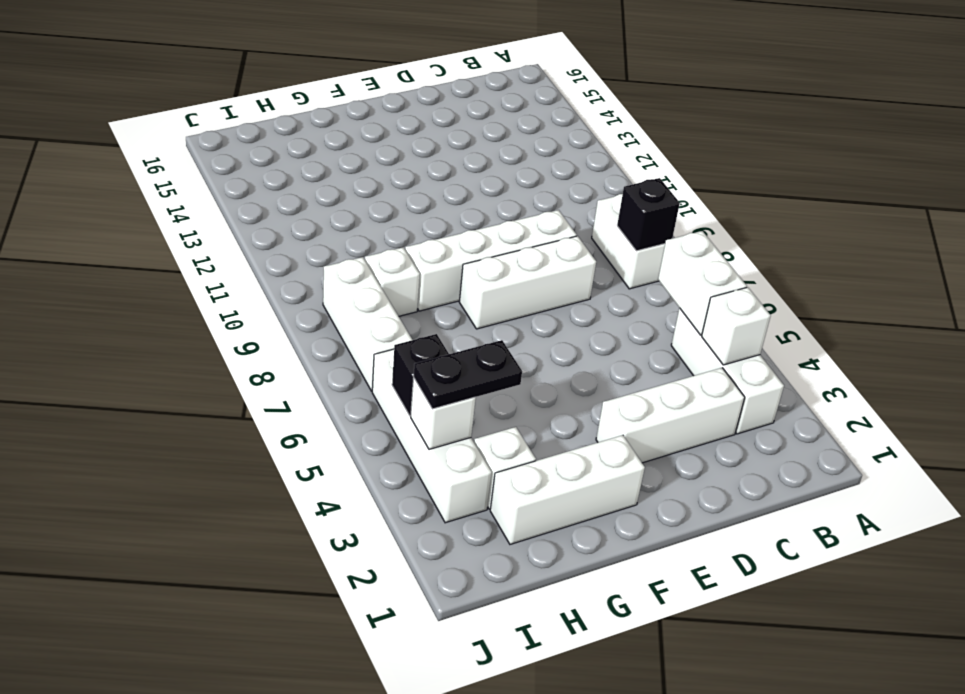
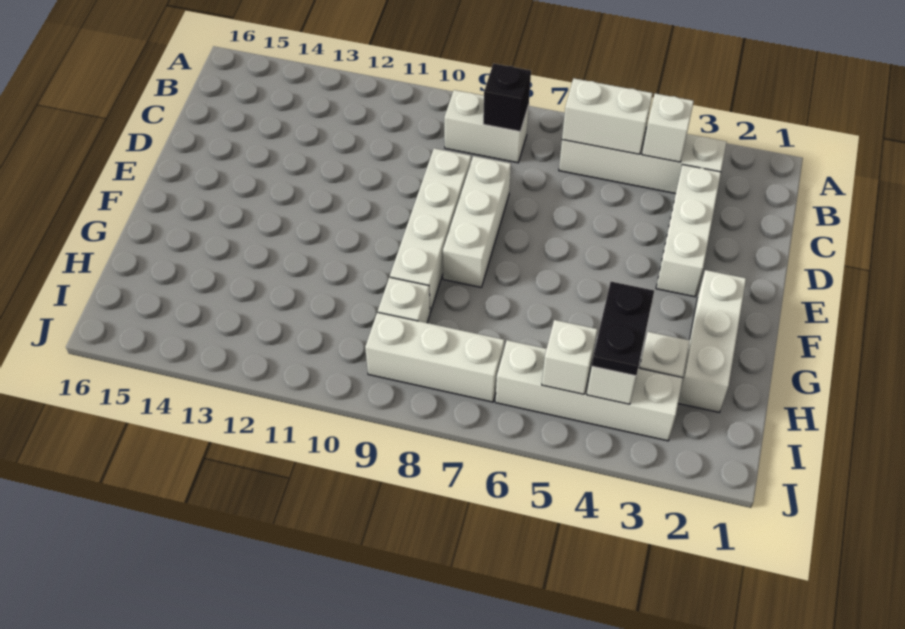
white brick B3:B5 level 1 -> white brick B3:B6 level 1
black brick I5 level 2 -> white brick I5 level 2

